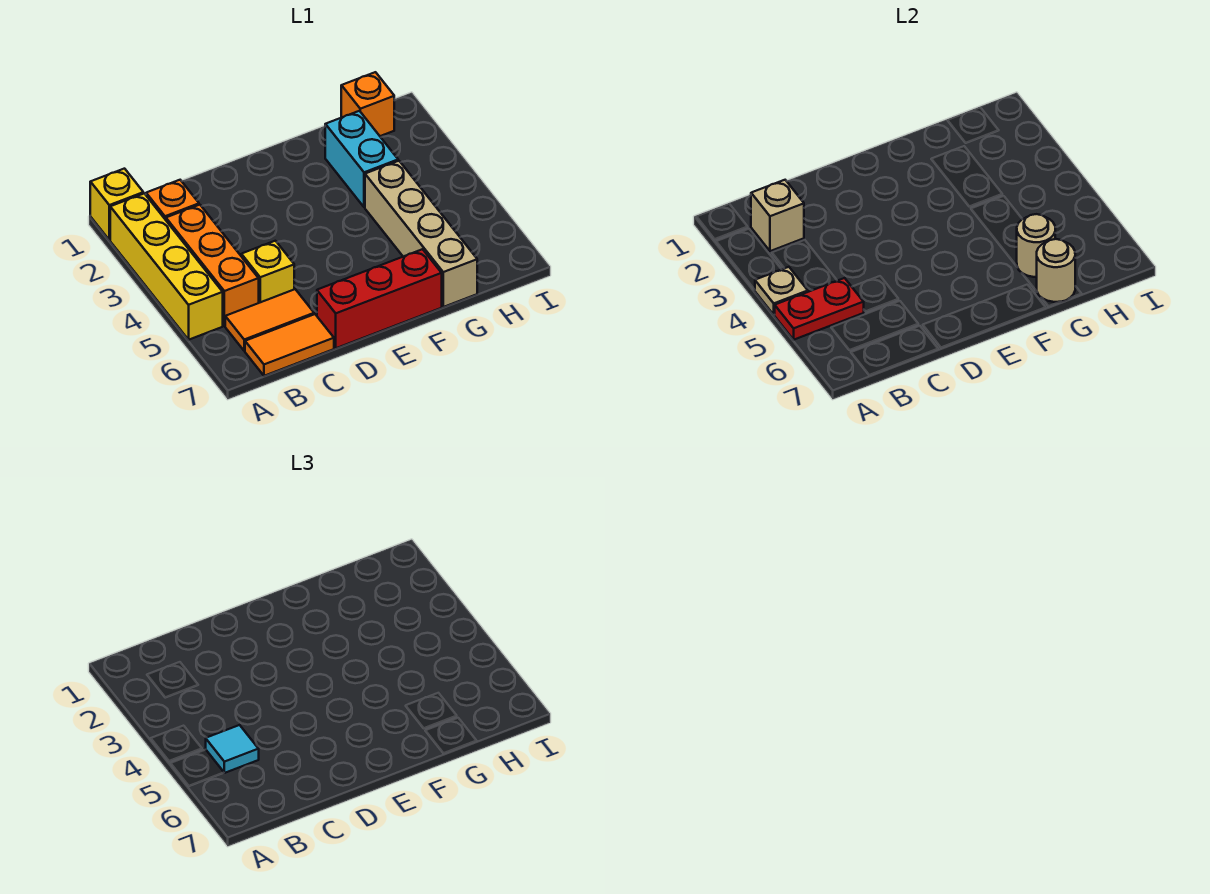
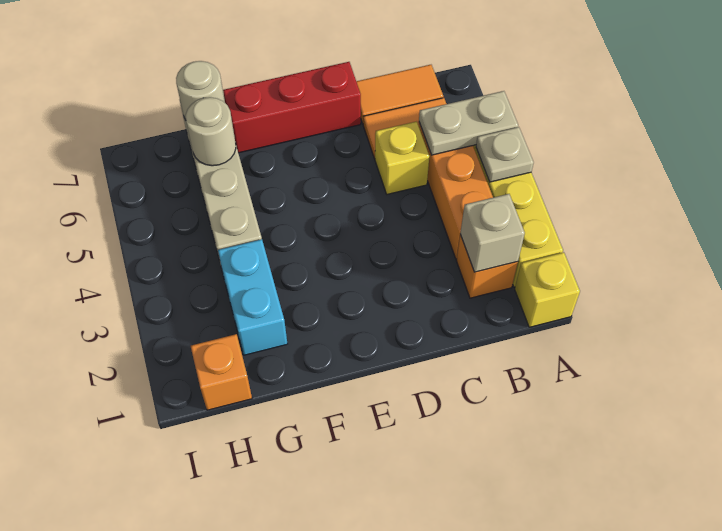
red plate A5:B5 level 2 -> tan plate A5:B5 level 2
cyan tile B5 level 3 -> none

